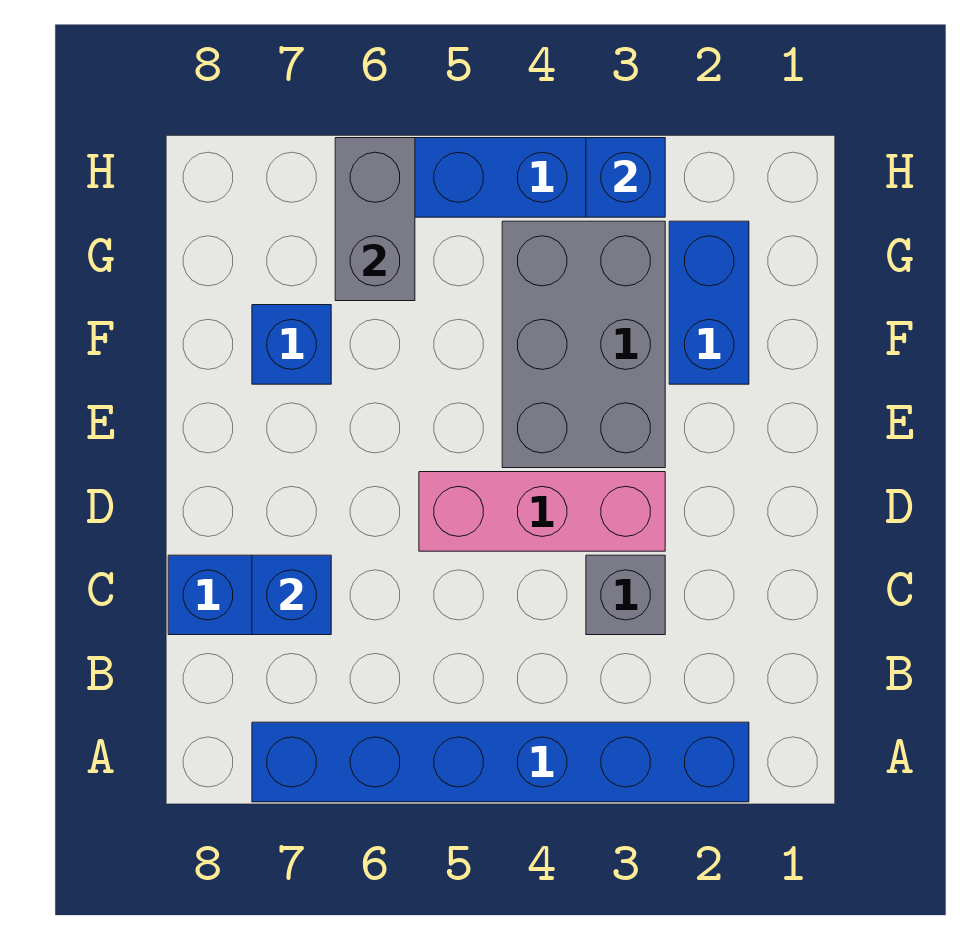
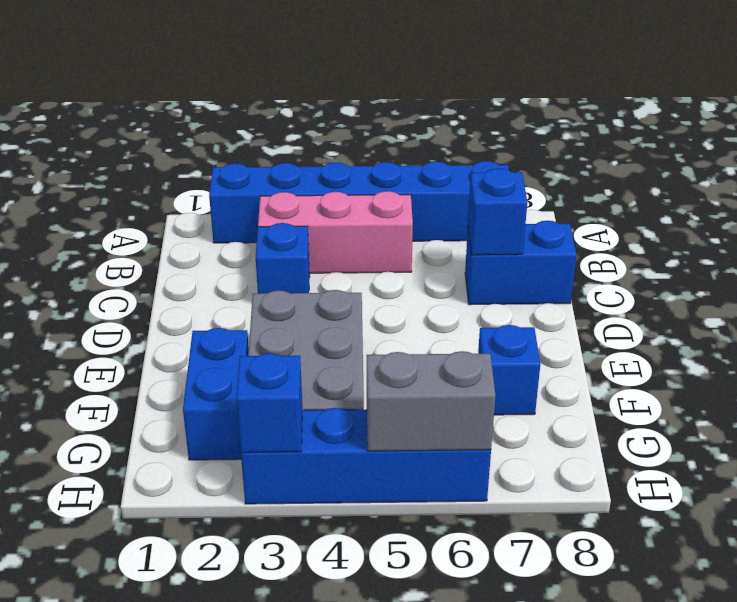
grey brick C3 level 1 -> blue brick C3 level 1
pink brick D3:D5 level 1 -> pink brick B3:B5 level 1
grey brick G6:H6 level 2 -> grey brick H5:H6 level 2

